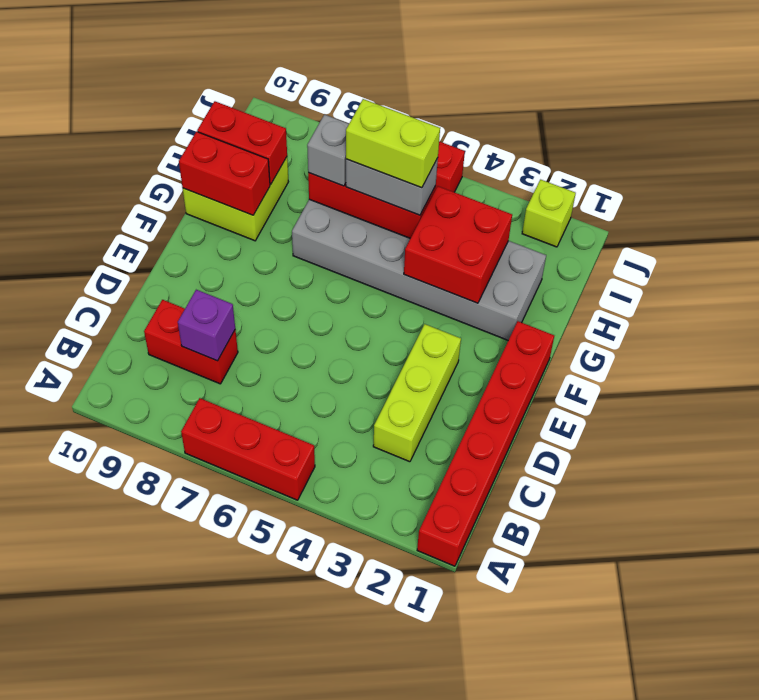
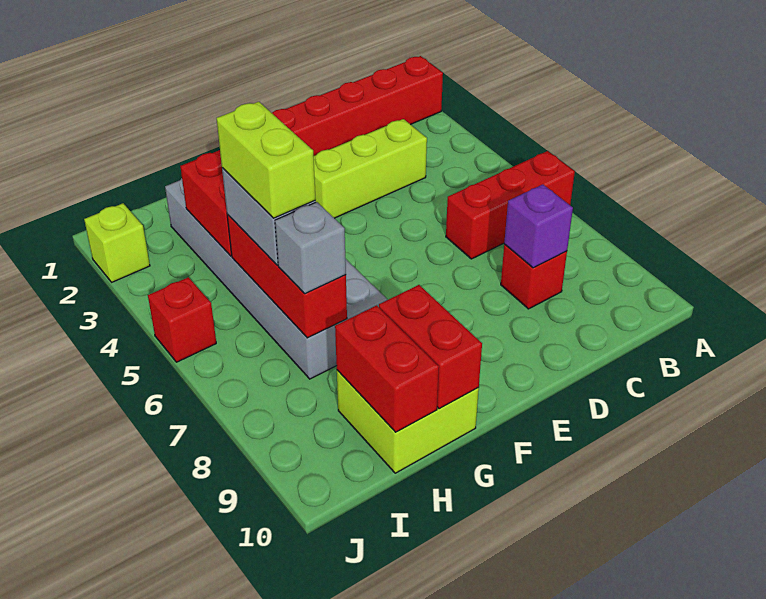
red brick A5:A7 level 1 -> red brick A6:C6 level 1
red brick C8:C9 level 1 -> red brick C8 level 1

